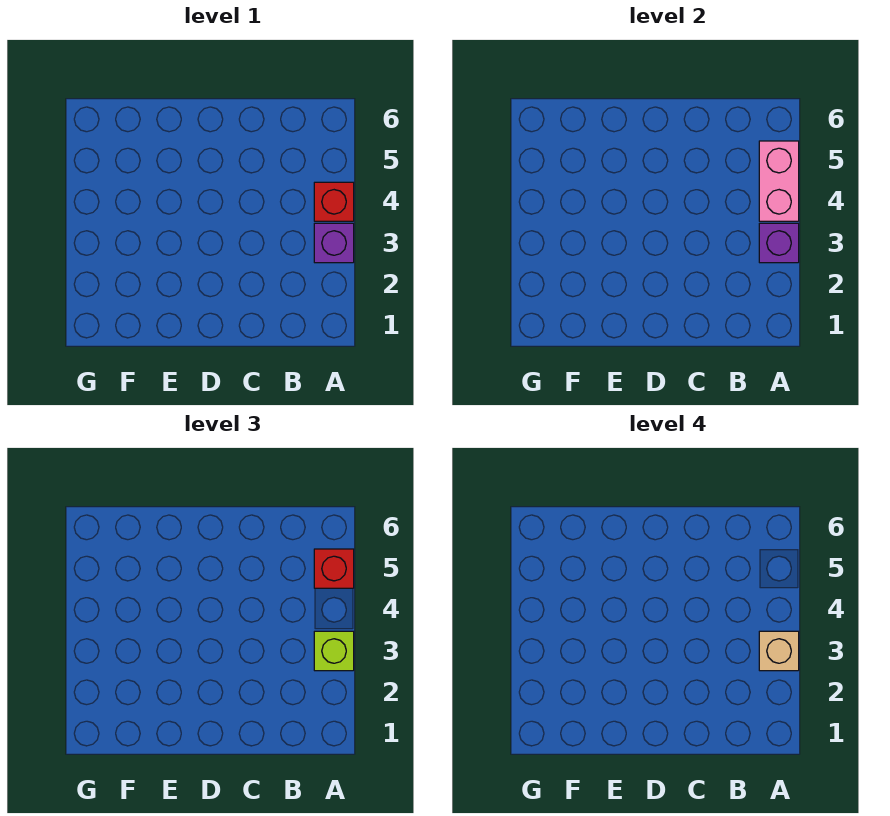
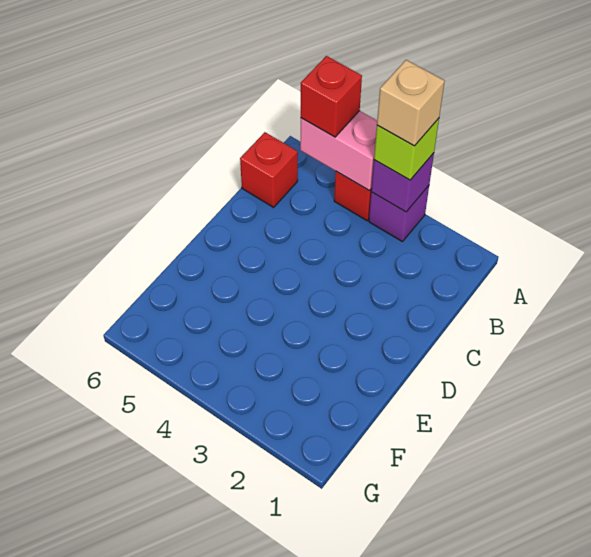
none -> red brick B6 level 1

